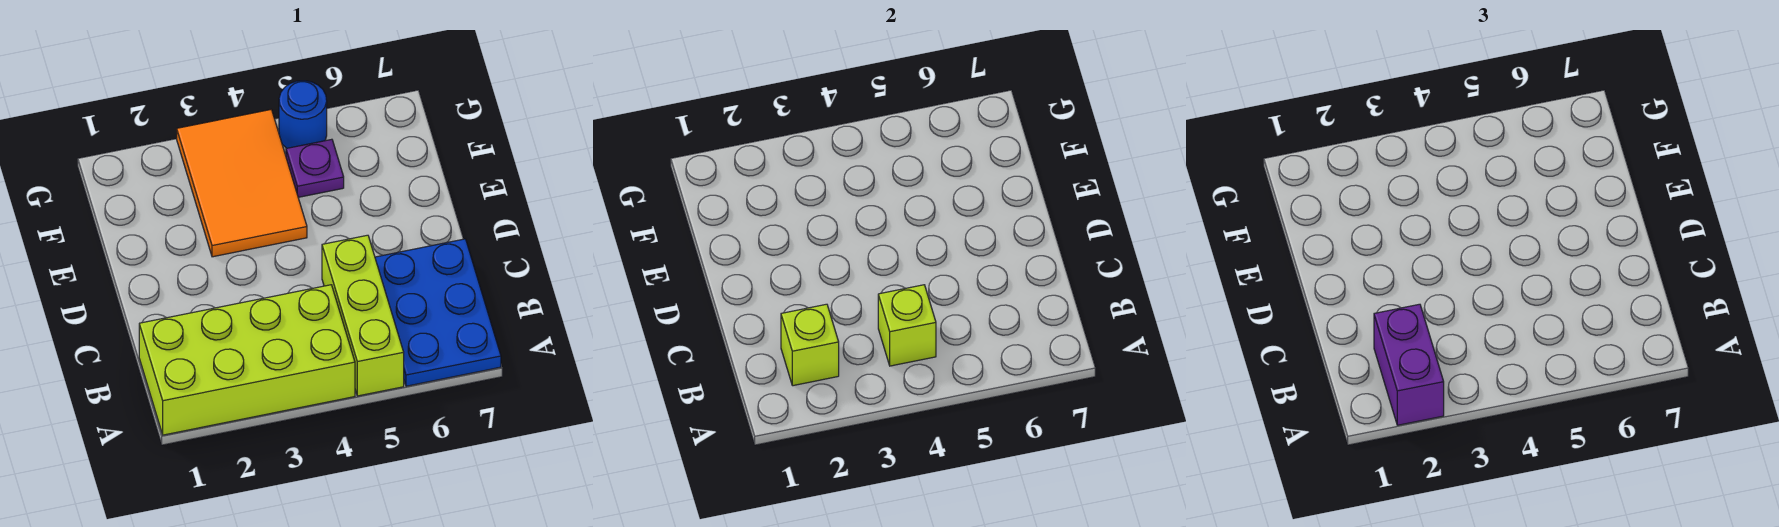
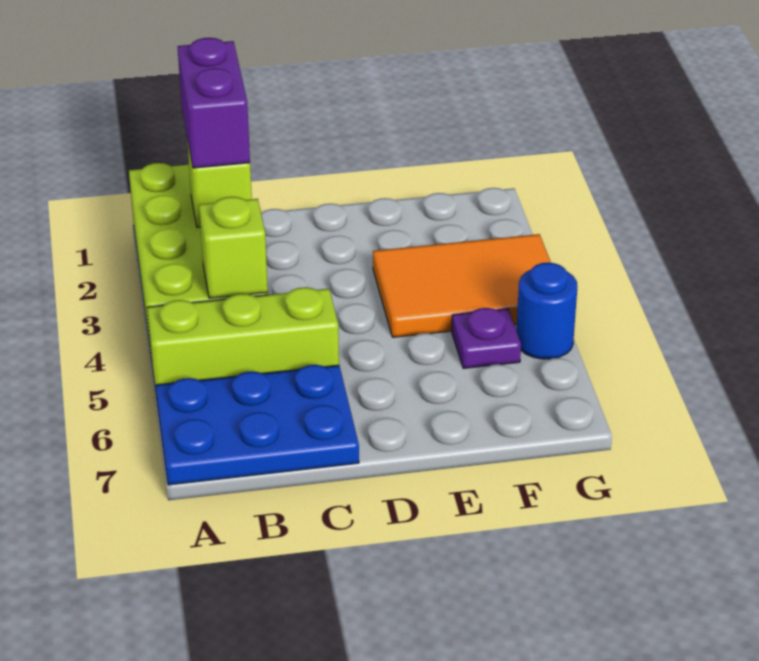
purple brick A2:B2 level 3 -> purple brick B1:B2 level 3

